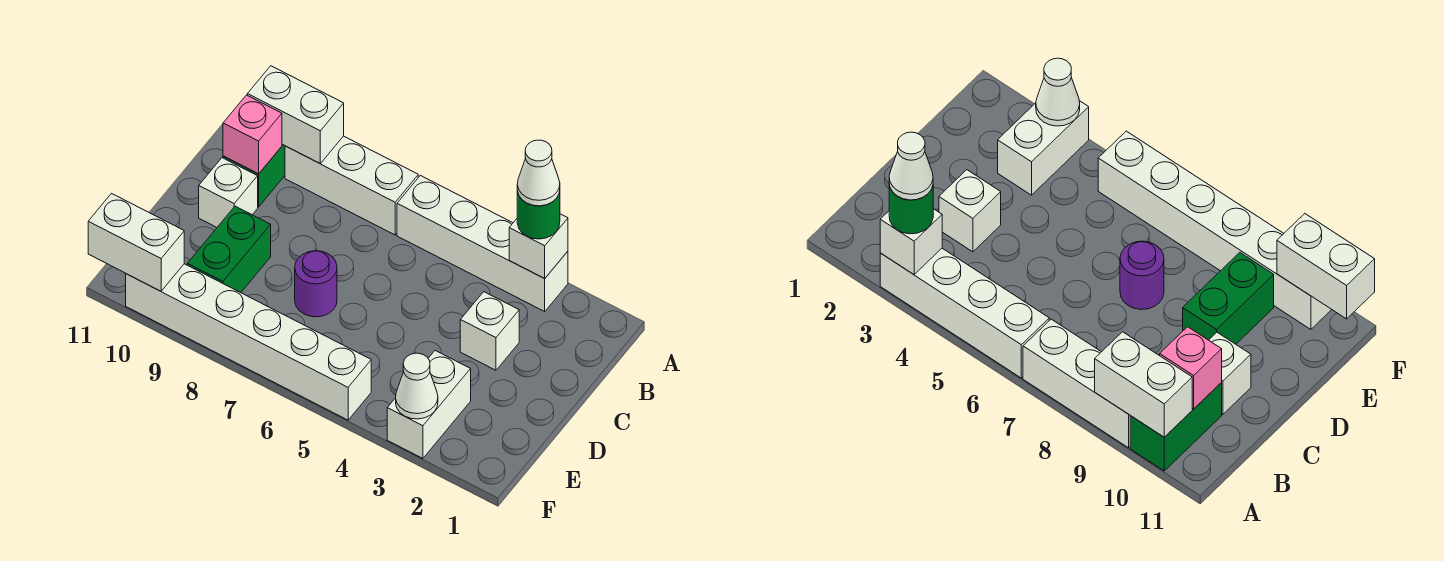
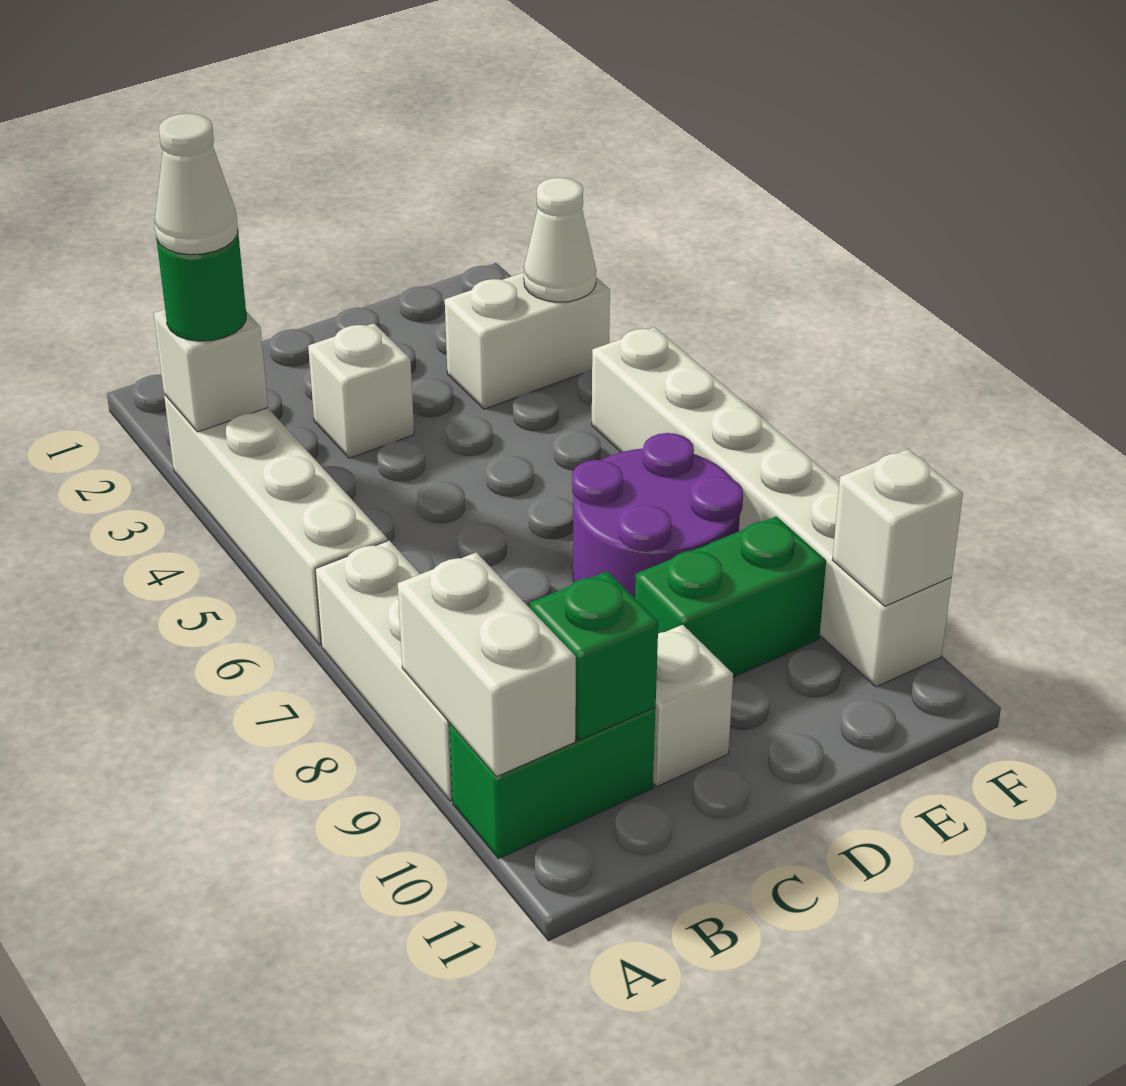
pink brick B10 level 2 -> green brick B10 level 2
purple round brick D7 level 1 -> purple round brick D7:E8 level 1
white brick F10:F11 level 2 -> white brick F10 level 2

